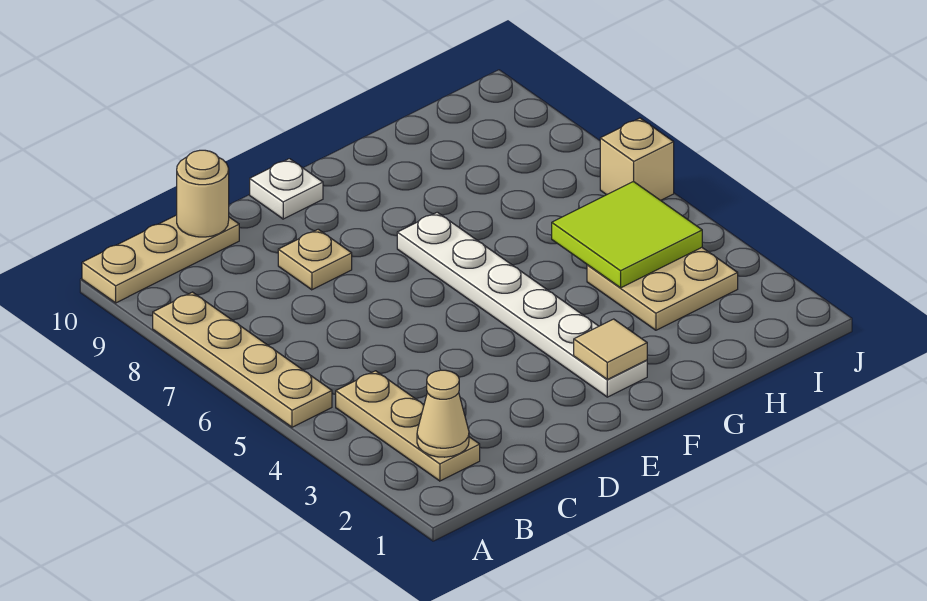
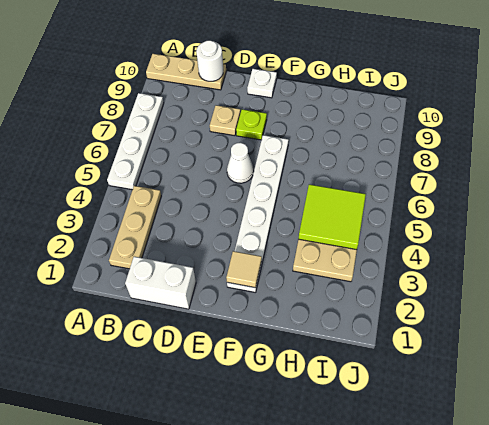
tan plate A5:A8 level 1 -> white plate A5:A8 level 1
tan cone B2 level 2 -> none
none -> white brick C1:D1 level 1
tan round brick C10 level 2 -> white round brick C10 level 2
none -> white cone E6 level 1
none -> lime plate E8 level 1
tan brick J6 level 1 -> none

